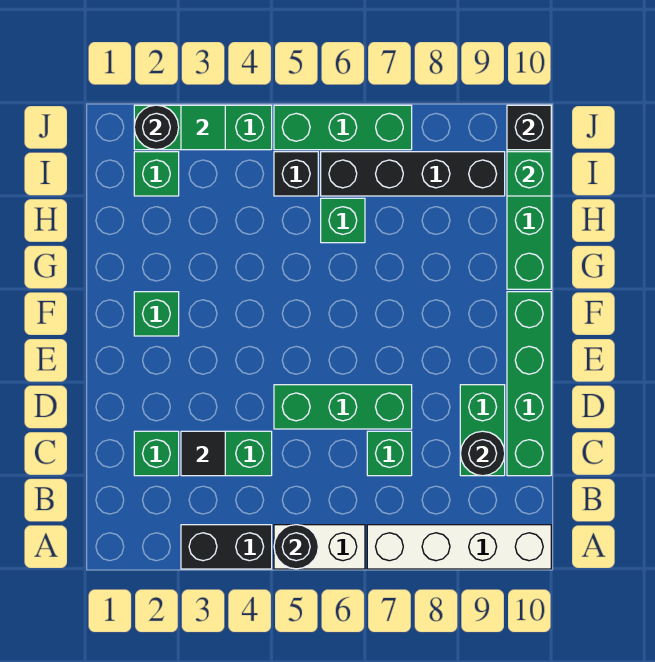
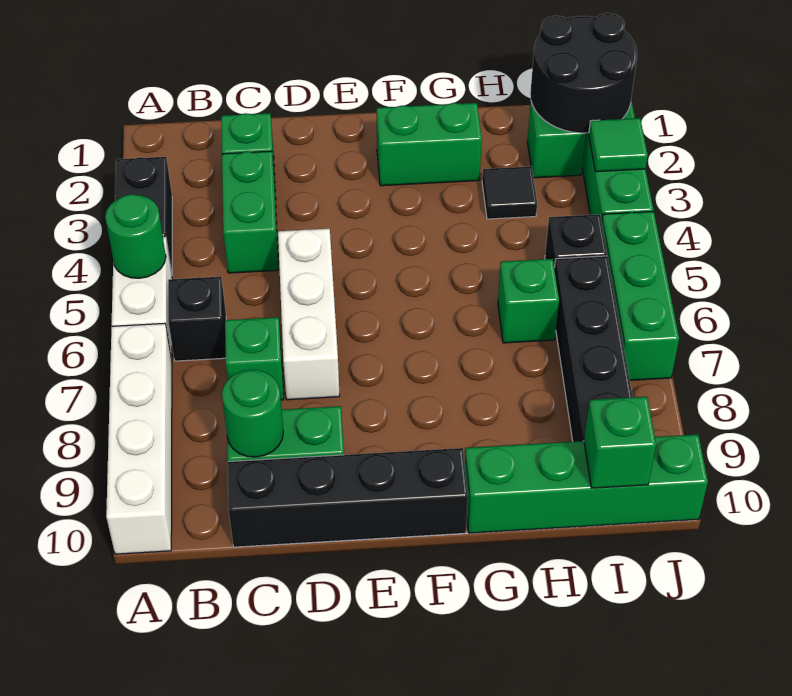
black round brick A5 level 2 -> green round brick A5 level 2
black tile C3 level 2 -> black tile H3 level 1
black round brick C9 level 2 -> green round brick C9 level 2
green brick C10:F10 level 1 -> black brick C10:F10 level 1
green brick D5:D7 level 1 -> white brick D5:D7 level 1
green brick F2 level 1 -> green brick F2:G2 level 1
black round brick J2 level 2 -> black round brick I1:J2 level 2
black brick J10 level 2 -> black brick B6 level 1

